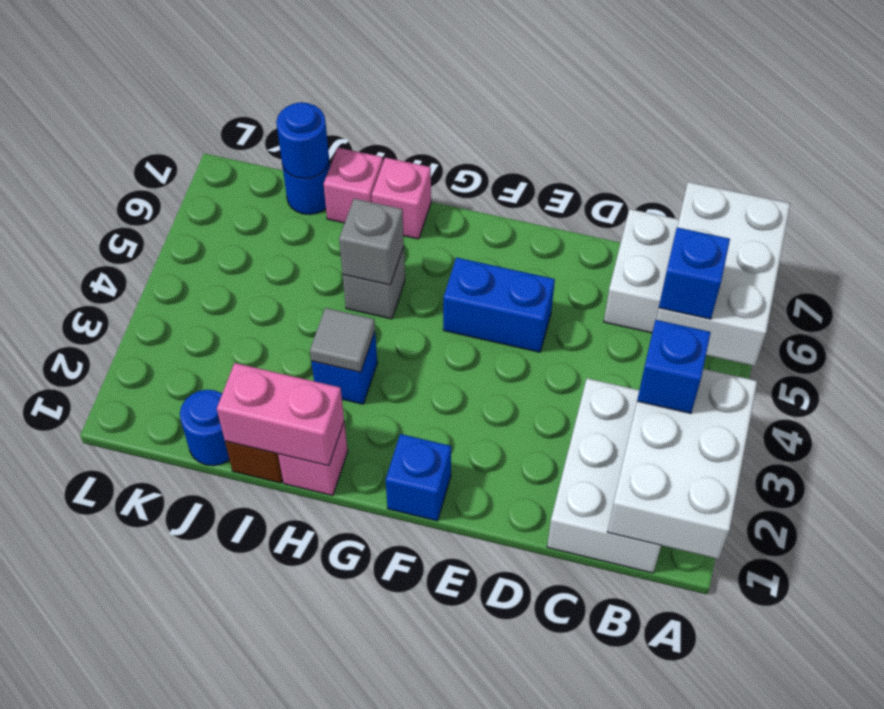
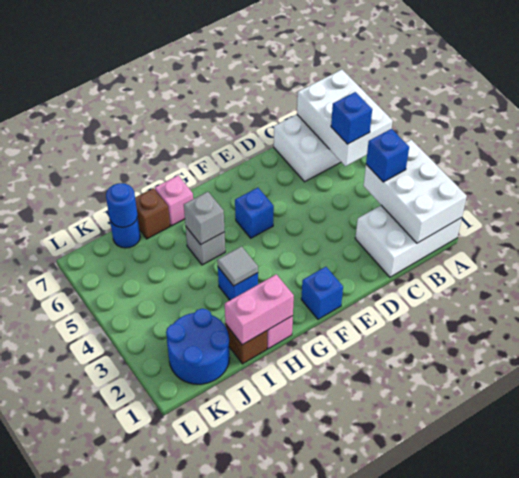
white brick B1:C3 level 1 -> white brick A1:C2 level 1
blue brick E5:F5 level 1 -> blue brick F5 level 1
pink brick I7 level 1 -> brown brick I7 level 1
blue round brick J1 level 1 -> blue round brick J1:K2 level 1

